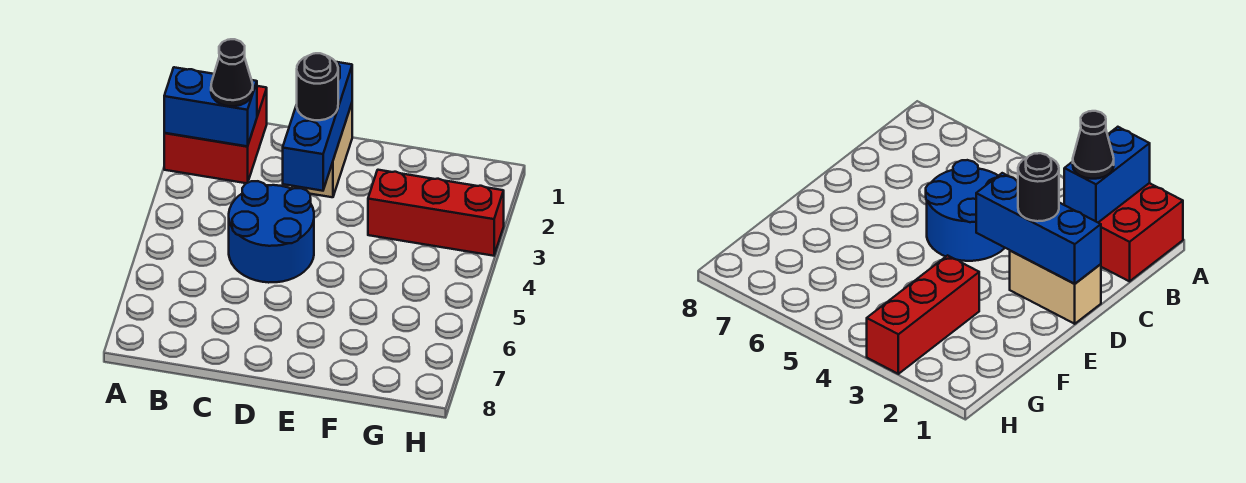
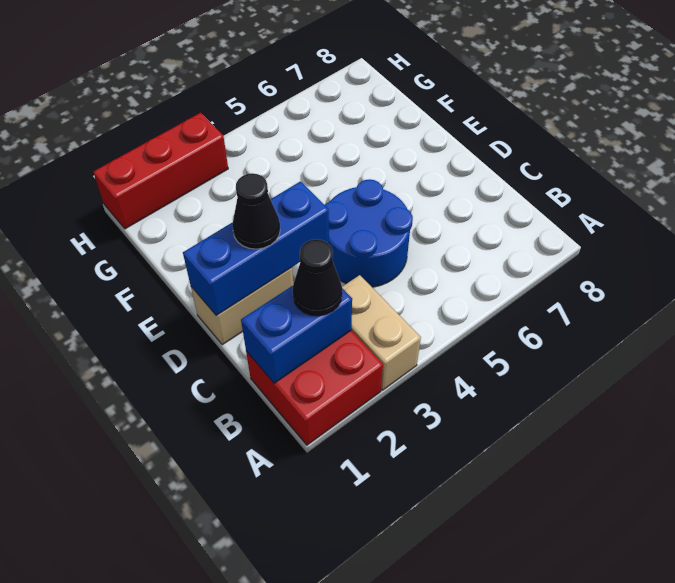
blue brick A2:B2 level 2 -> blue brick B1:B2 level 2
none -> tan brick A3:B3 level 1
black round brick D2 level 3 -> black cone D2 level 3
red brick F3:H3 level 1 -> red brick H1:H3 level 1

